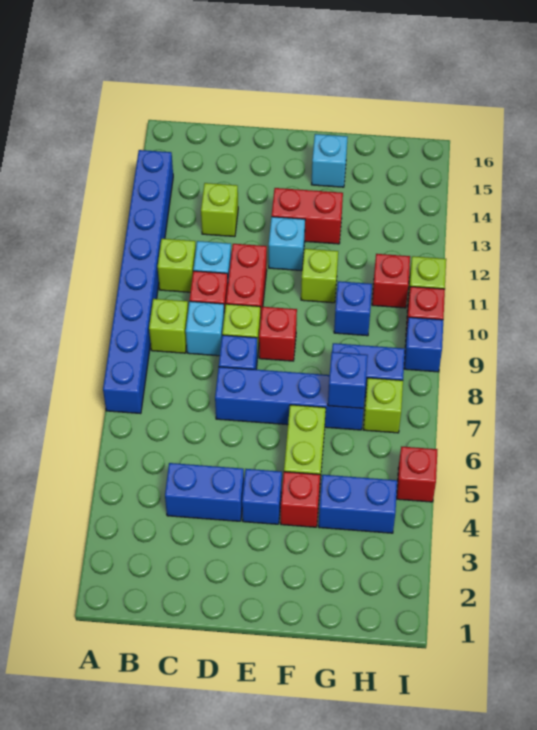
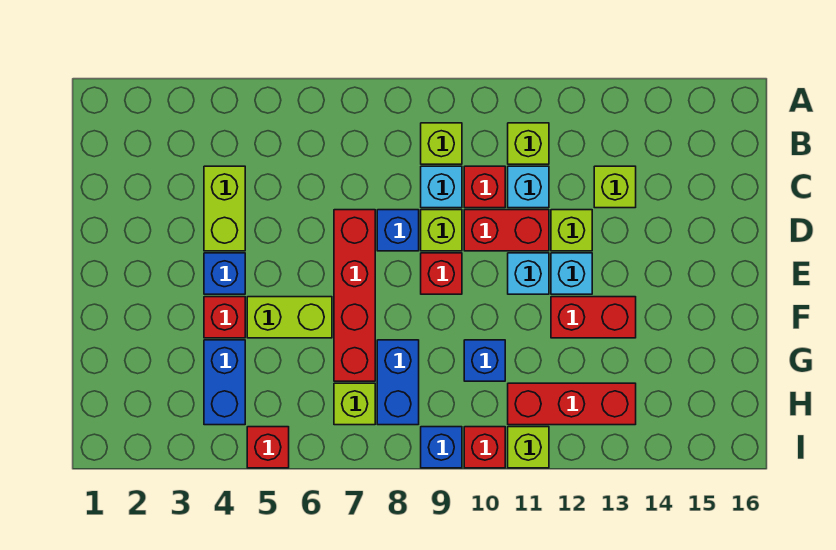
blue brick A7:A14 level 1 -> none
blue brick C4:D4 level 1 -> lime brick C4:D4 level 1
blue brick D7:G7 level 1 -> red brick D7:G7 level 1
red brick E13:F13 level 1 -> red brick F12:F13 level 1
lime brick F11 level 1 -> lime brick D12 level 1
cyan brick F15 level 1 -> cyan brick E11 level 1
blue brick G7 level 2 -> none
red brick H11 level 1 -> red brick H11:H13 level 1

